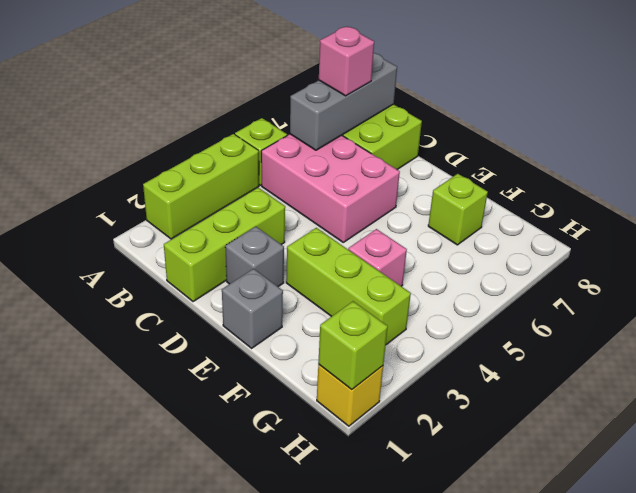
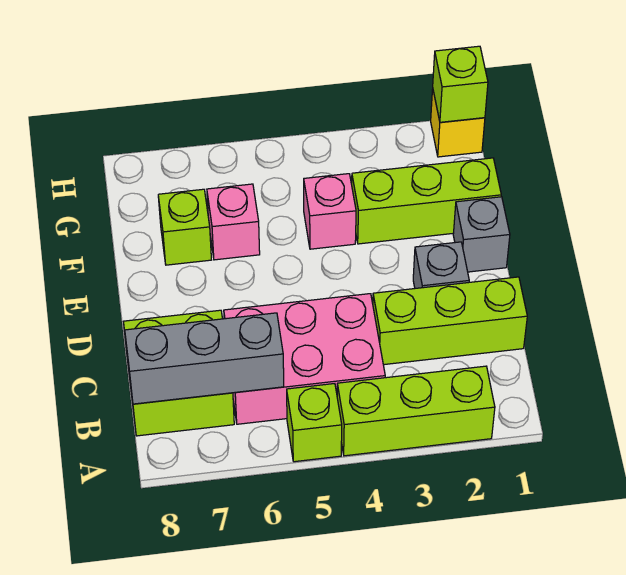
pink brick B5:D6 level 1 -> pink brick B4:C6 level 1
pink brick B7 level 3 -> pink brick F6 level 1
lime brick E3:G3 level 1 -> lime brick F1:F3 level 1

